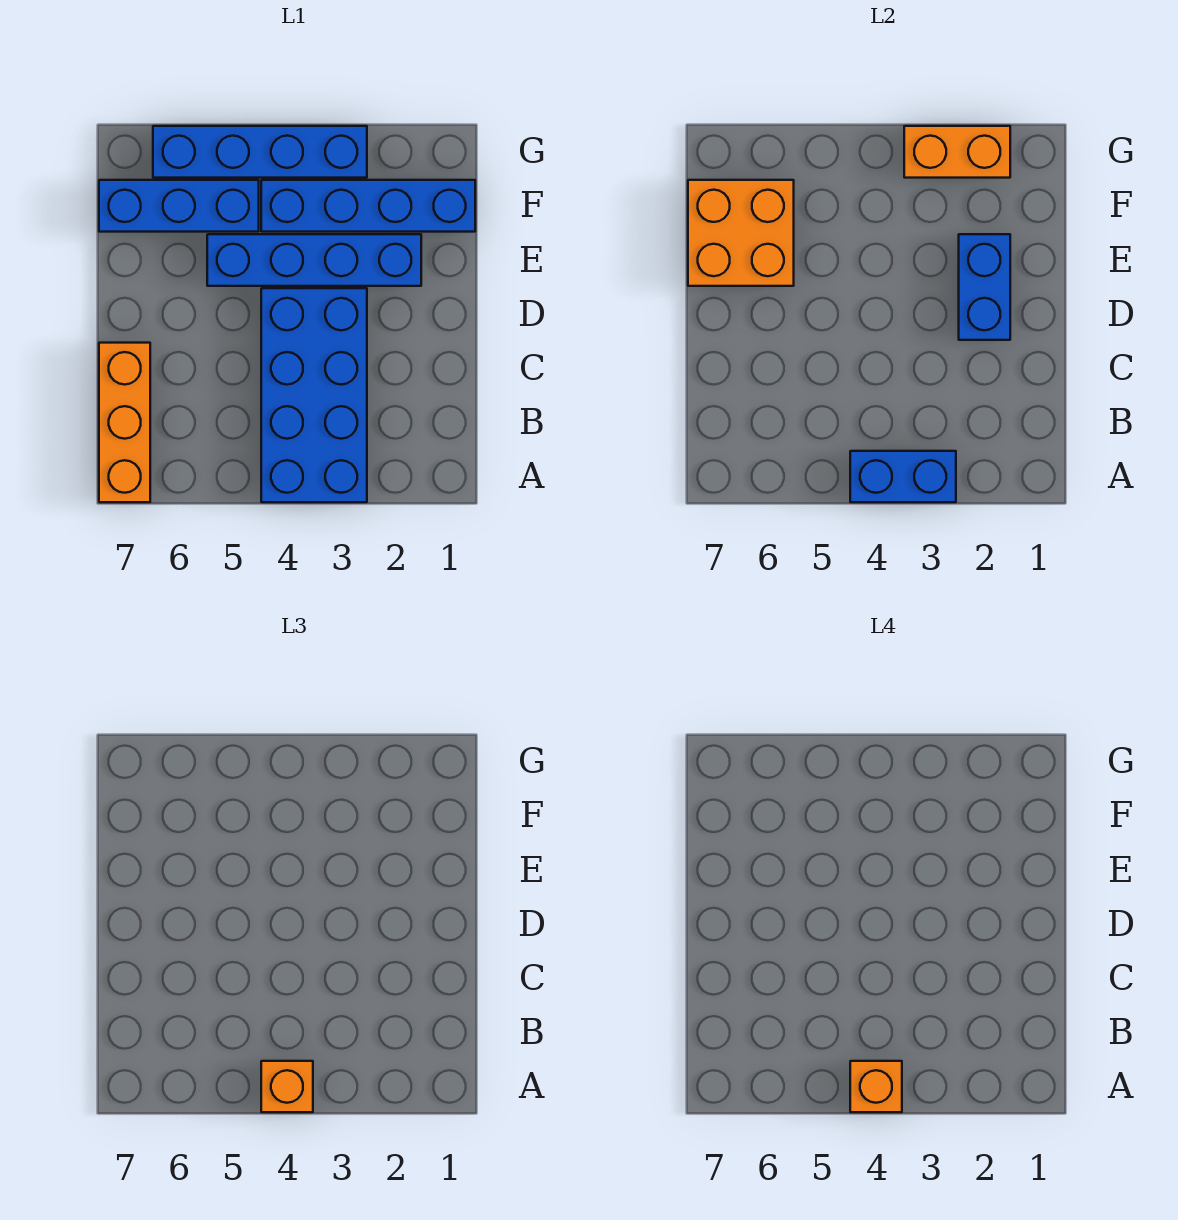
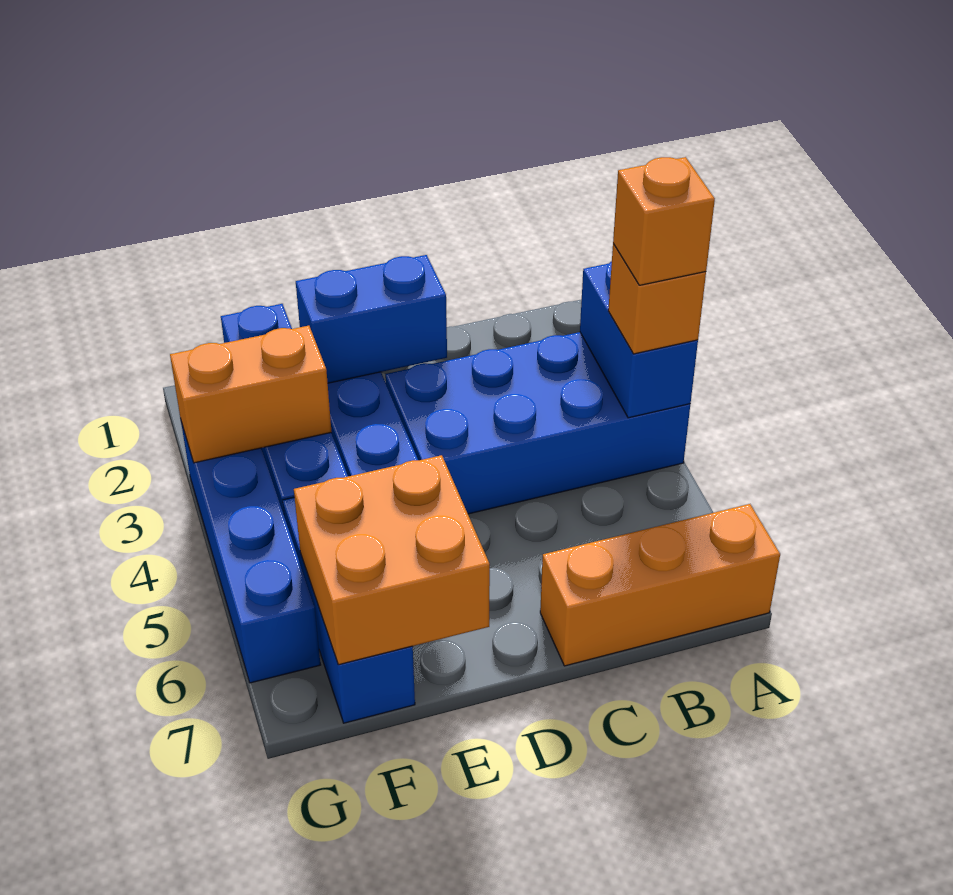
orange brick G2:G3 level 2 -> orange brick F3:G3 level 2

